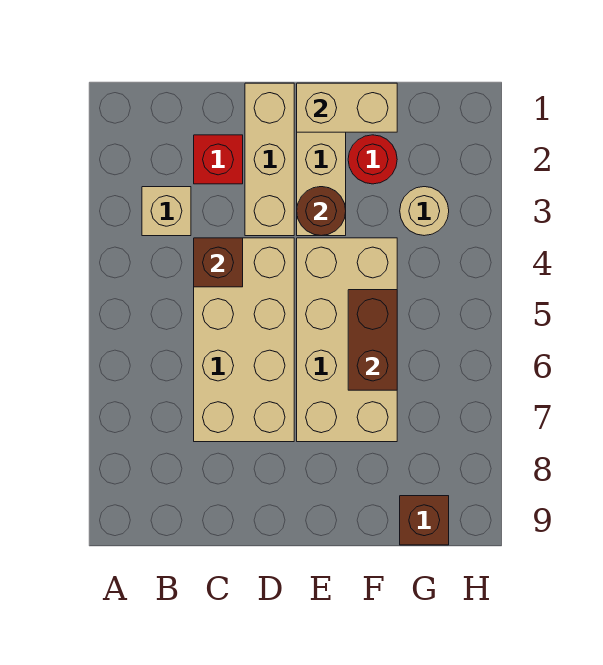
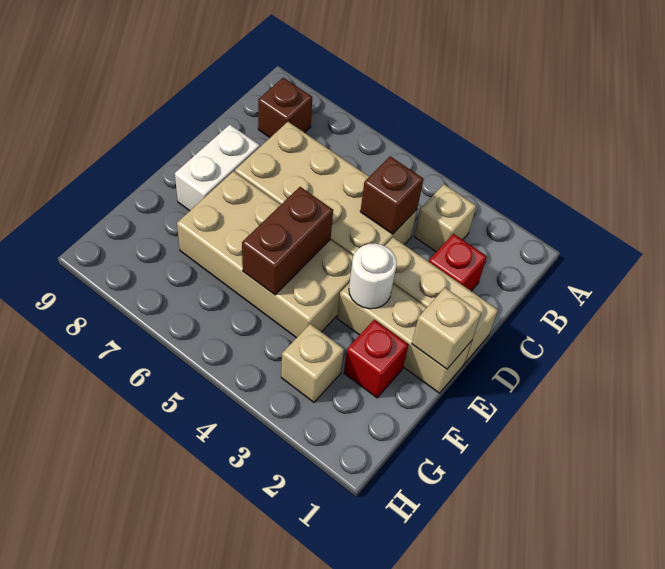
none -> white brick D8:E8 level 1
tan brick E1:F1 level 2 -> tan brick E1 level 2
brown round brick E3 level 2 -> white round brick E3 level 2
red round brick F2 level 1 -> red brick F2 level 1
brown brick F5:F6 level 2 -> brown brick E5:F5 level 2
tan round brick G3 level 1 -> tan brick G3 level 1
brown brick G9 level 1 -> brown brick B8 level 1

